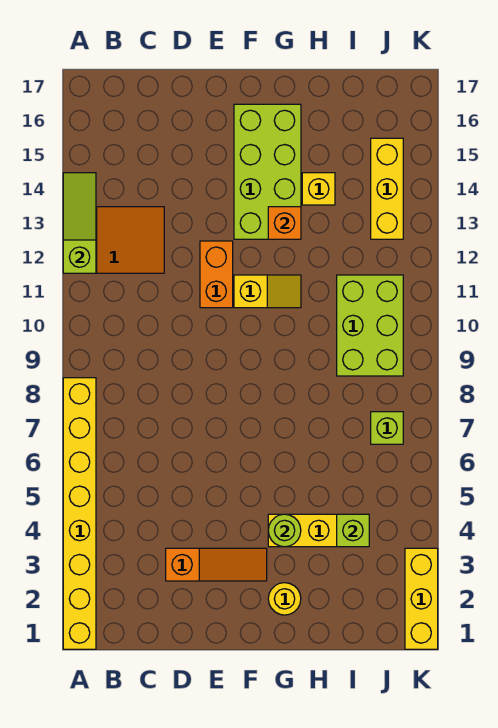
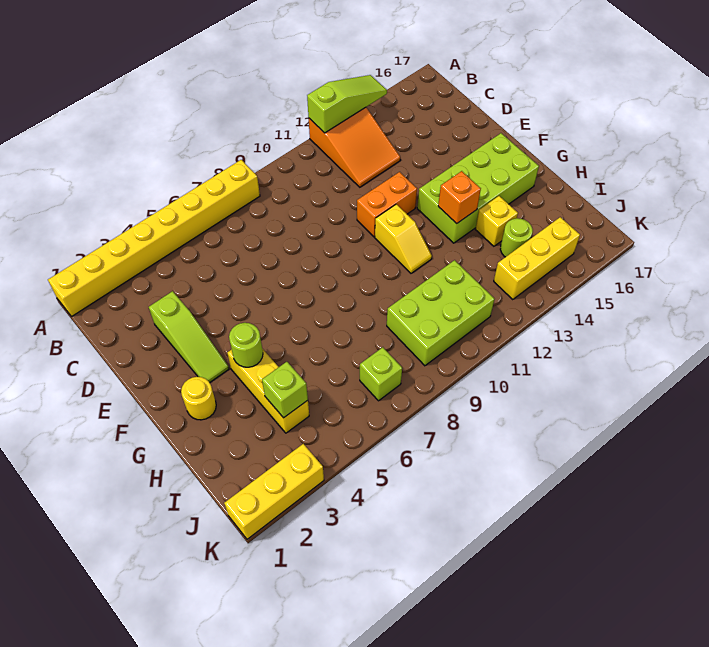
orange slope D3:F3 level 1 top D -> lime slope D3:F3 level 1 top D
none -> lime round brick I14 level 1

